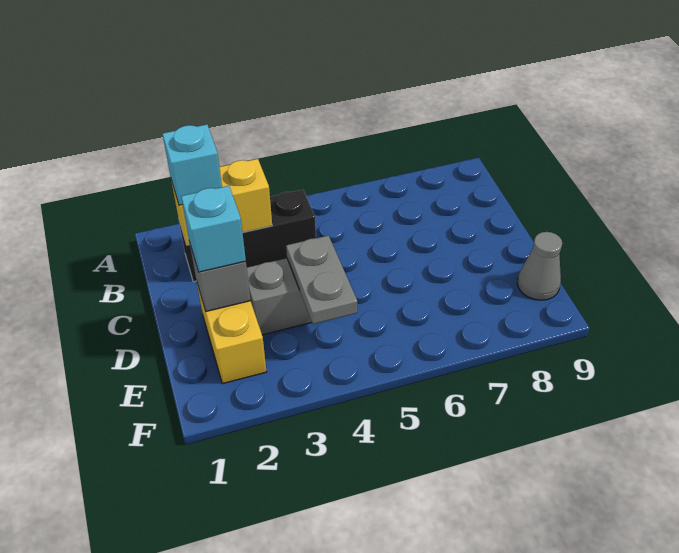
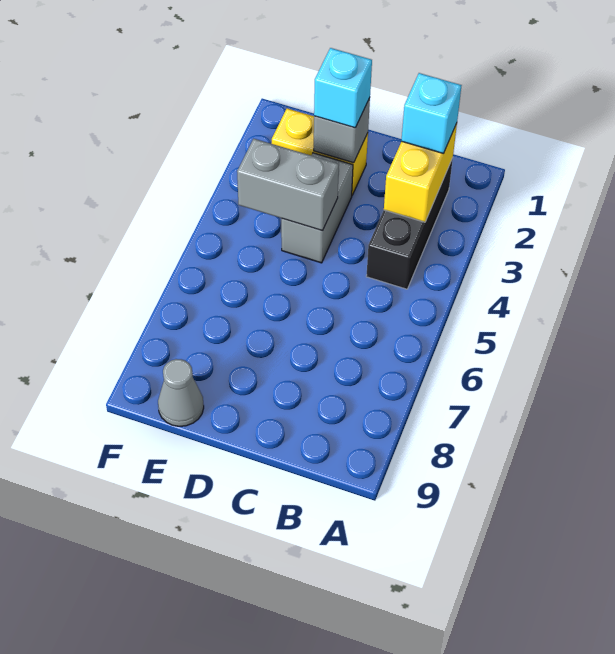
grey plate D4:E4 level 2 -> grey brick D4:E4 level 2

